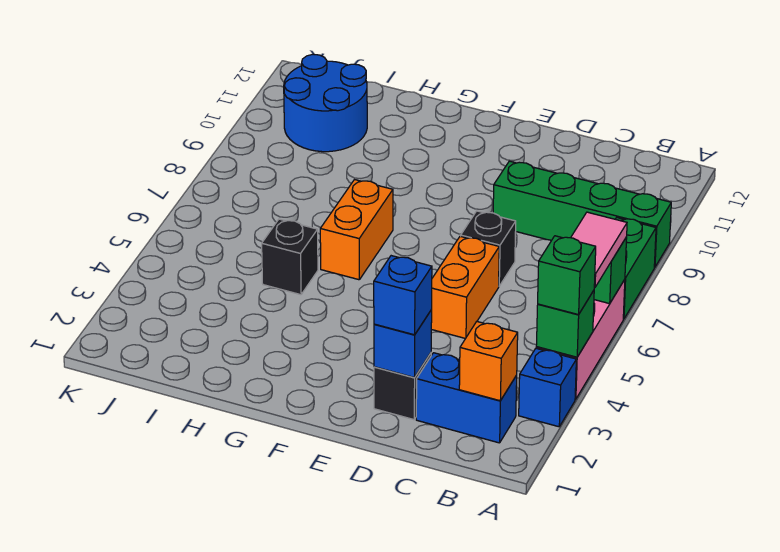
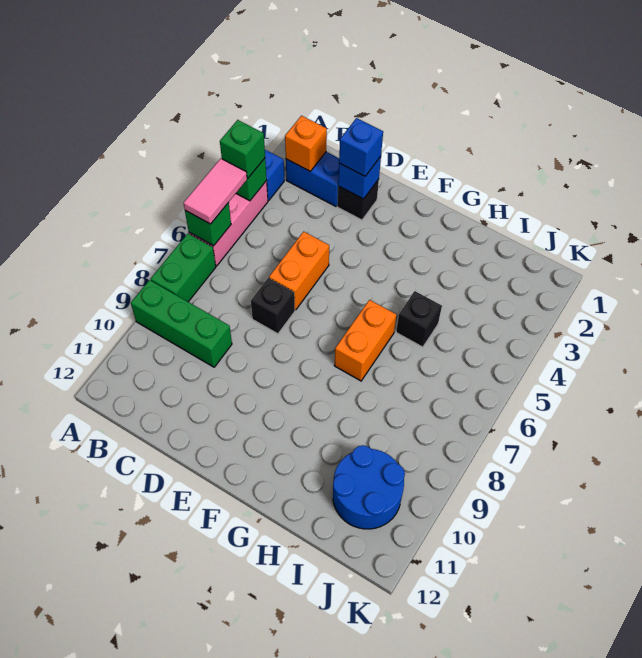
green brick A9:D9 level 1 -> green brick A9:C9 level 1

